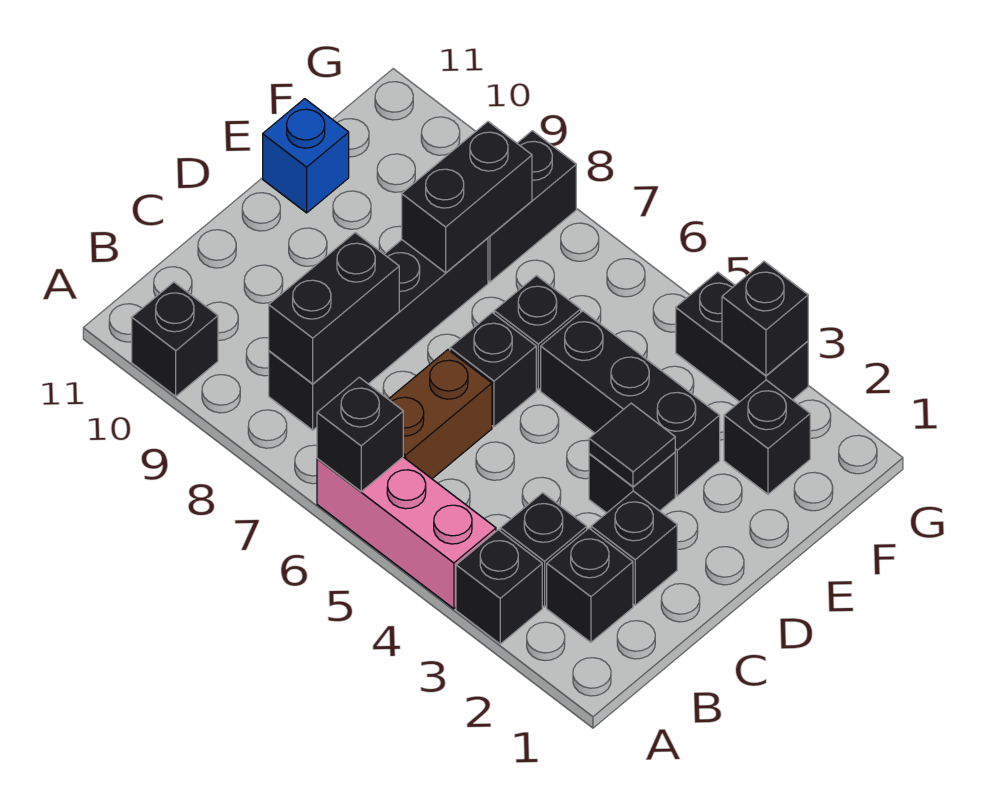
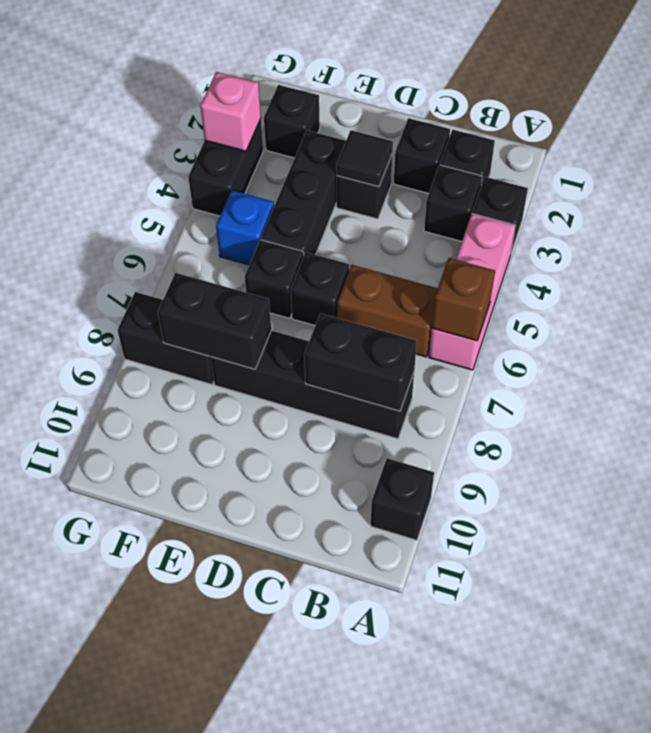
black brick A6 level 2 -> brown brick A6 level 2
blue brick E11 level 1 -> blue brick F5 level 1
black brick G3 level 2 -> pink brick G3 level 2

